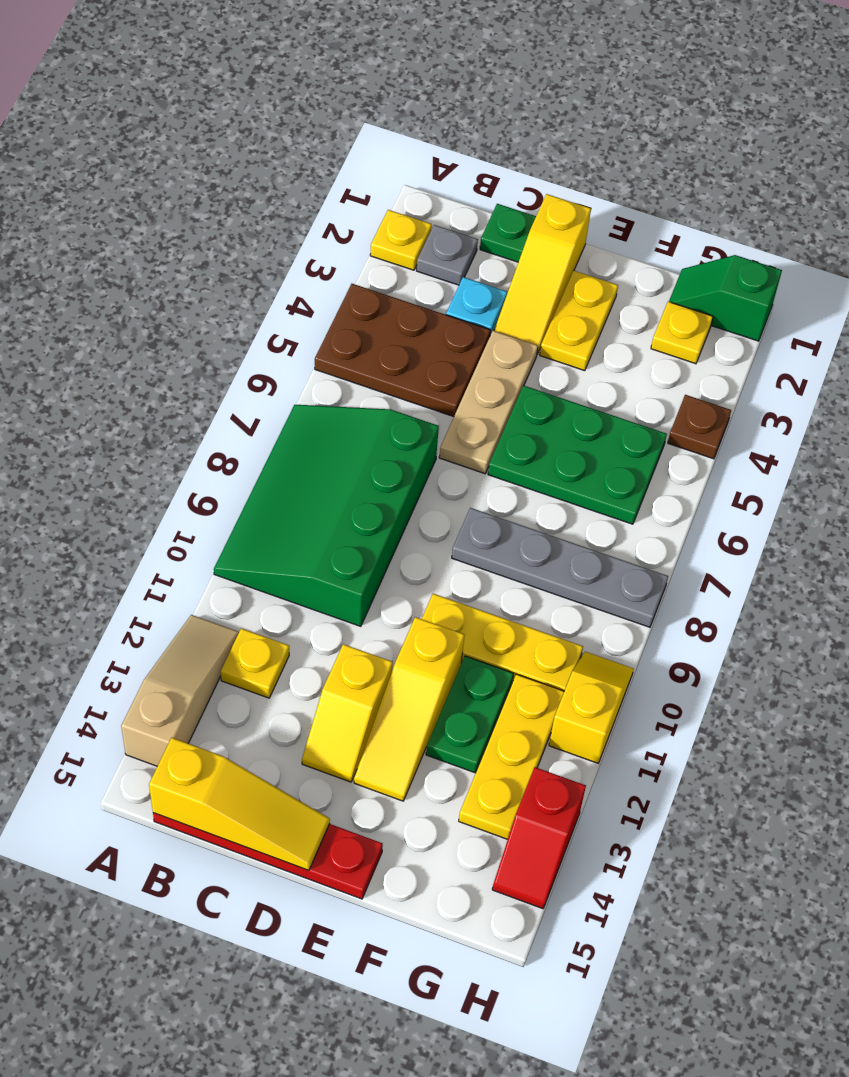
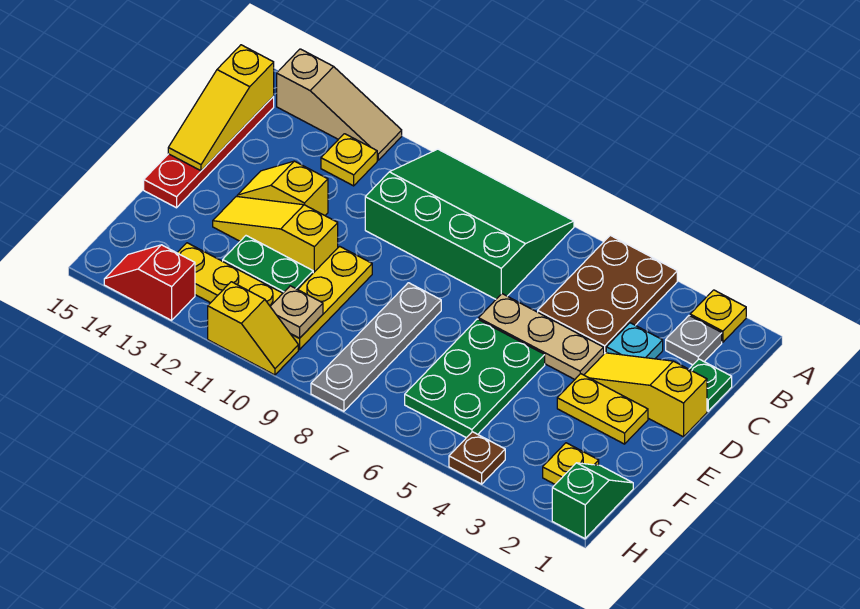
none -> tan plate G10 level 2

